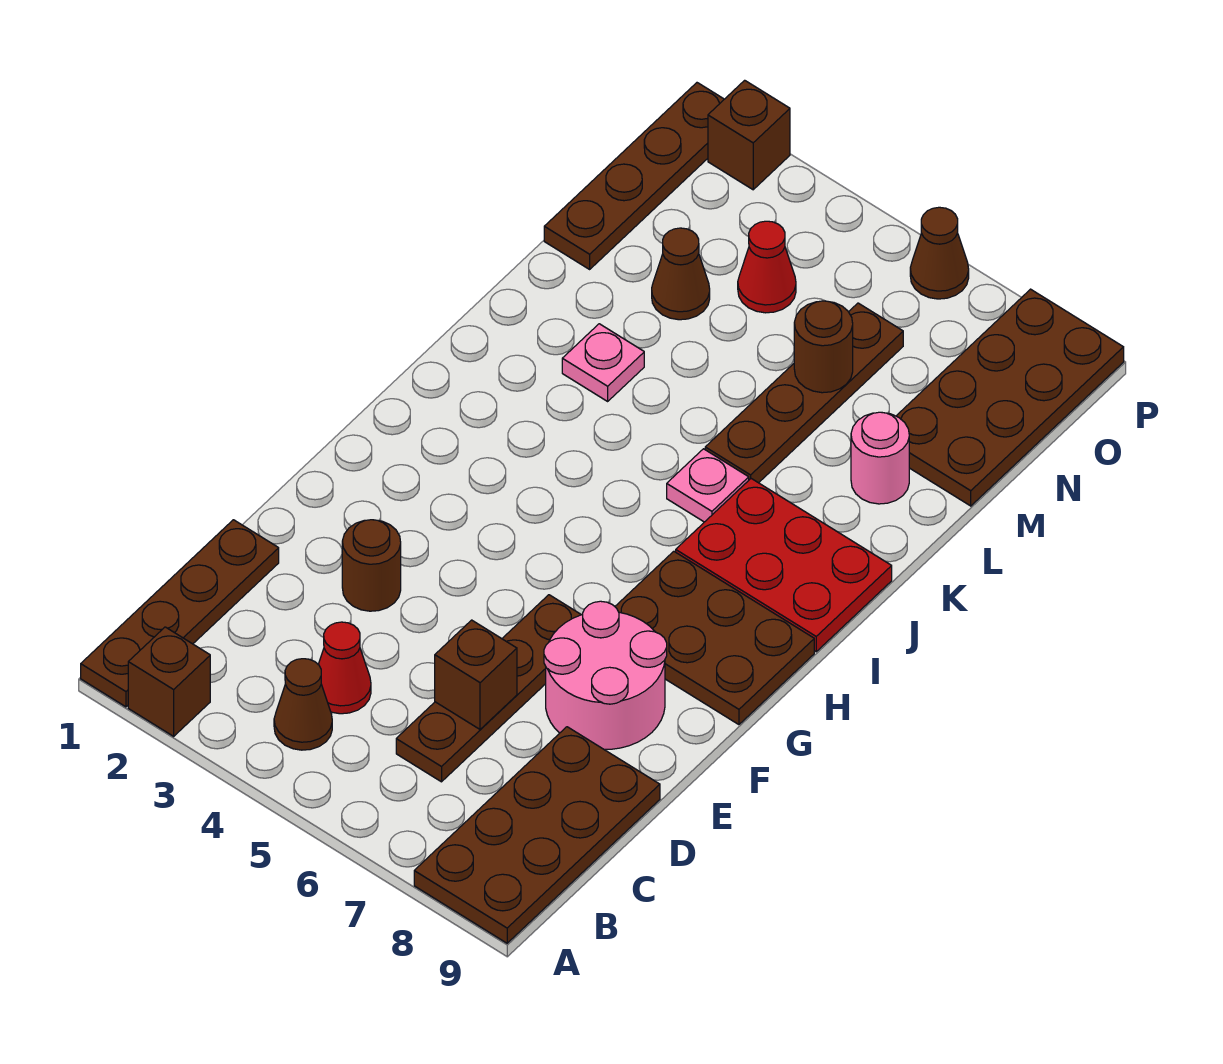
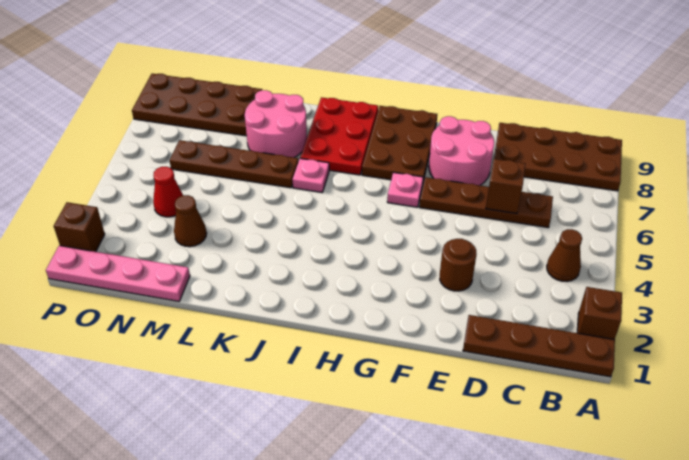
red cone C4 level 1 -> none
pink plate K3 level 1 -> pink plate G6 level 1
pink round brick L8 level 1 -> pink round brick K7:L8 level 1
brown plate M1:P1 level 1 -> pink plate M1:P1 level 1
brown round brick M6 level 2 -> none
brown cone P6 level 1 -> none

